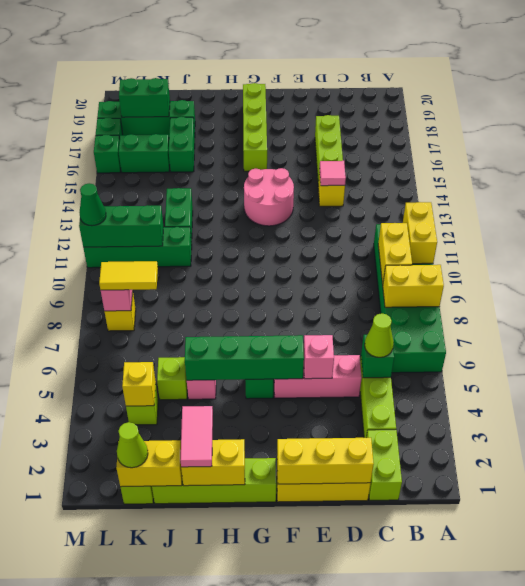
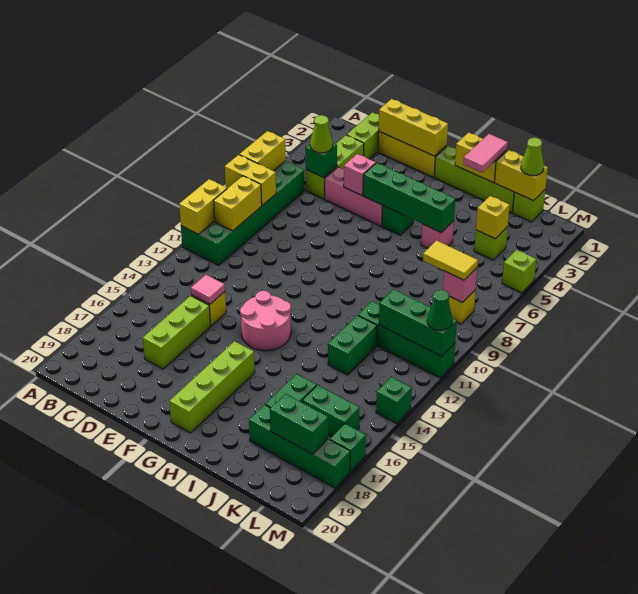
none -> yellow brick A6:A7 level 2
lime brick J5 level 1 -> lime brick M5 level 1
green brick M16 level 1 -> green brick M14 level 1

